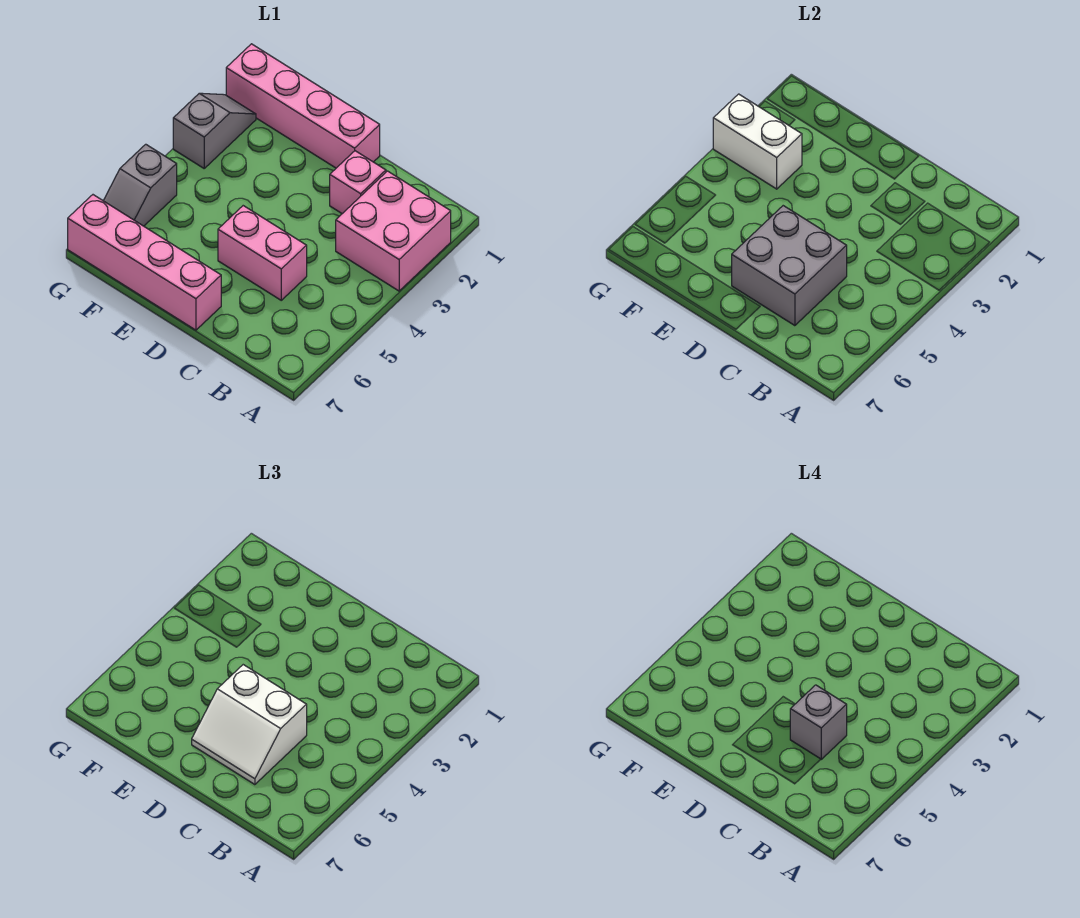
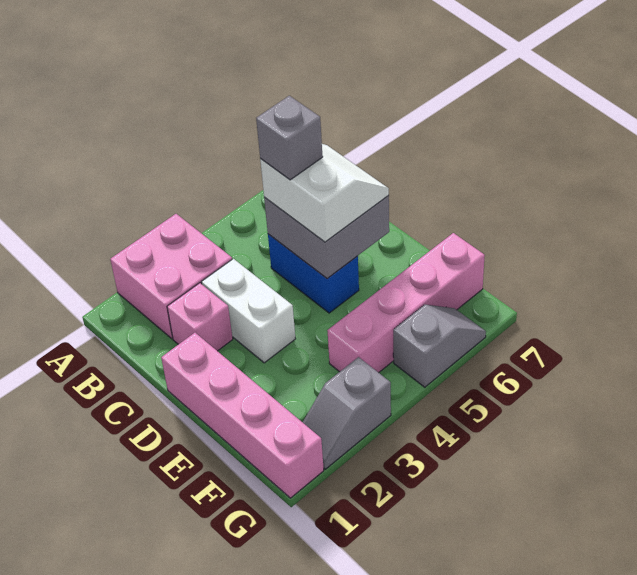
pink brick C5:D5 level 1 -> blue brick C5:D5 level 1
pink brick D7:G7 level 1 -> pink brick F4:F7 level 1
white brick F3:G3 level 2 -> white brick C3:D3 level 1

